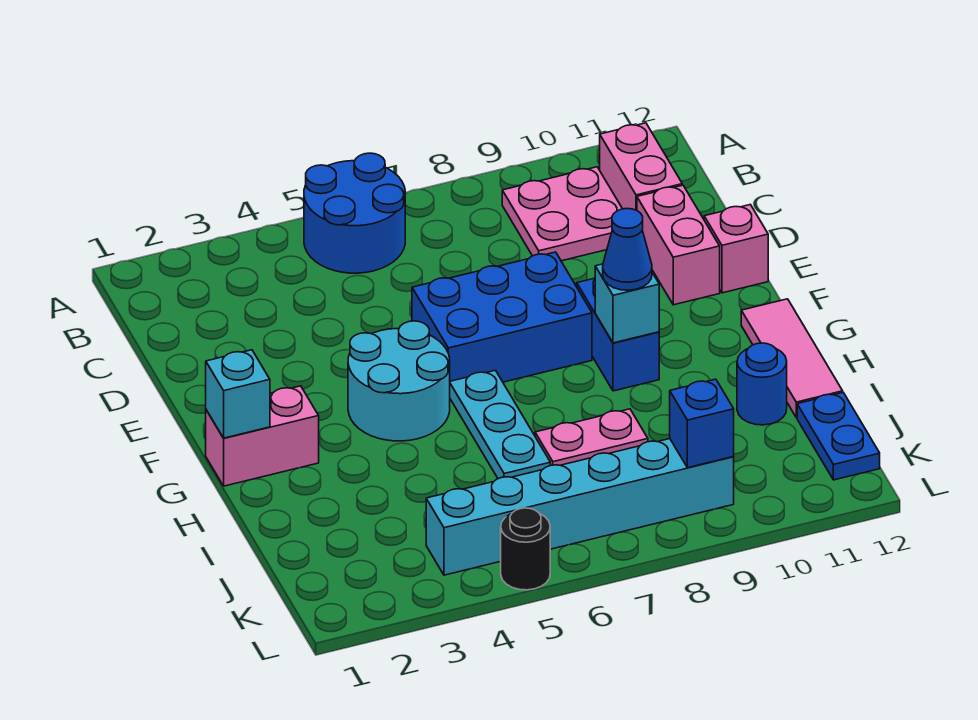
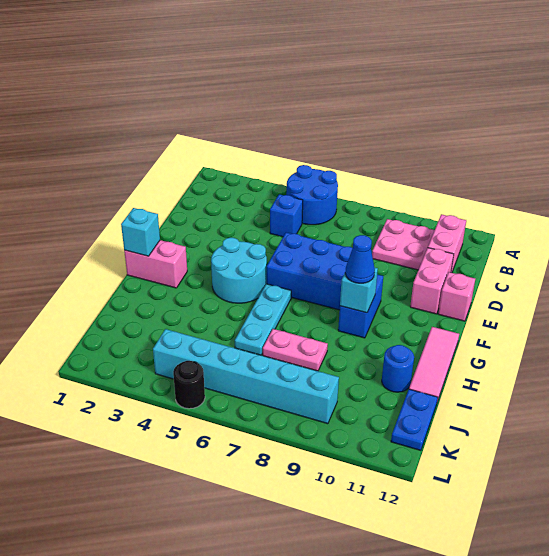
blue brick K9 level 2 -> blue brick C5 level 1

